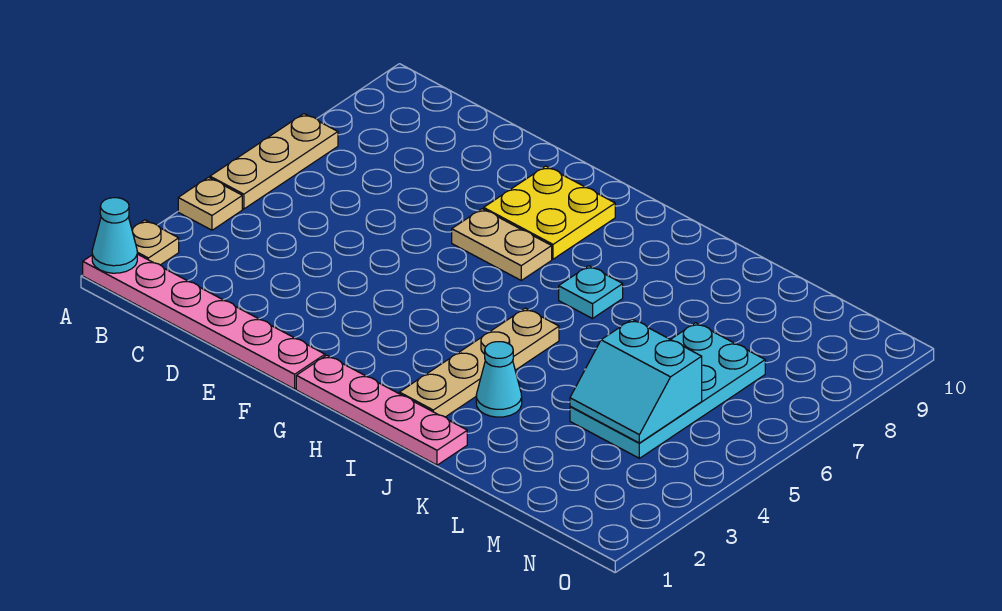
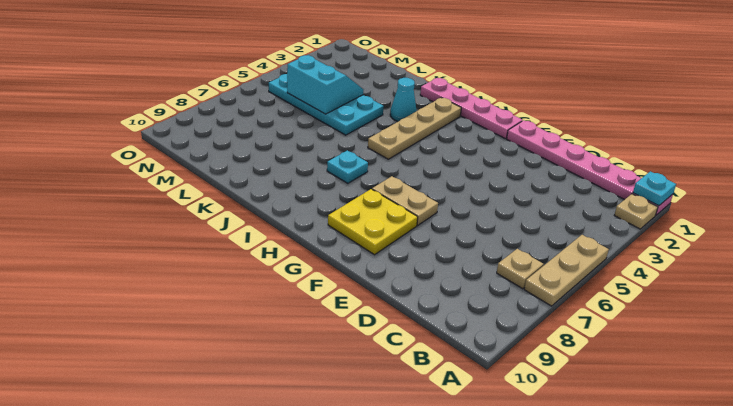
cyan cone A1 level 2 -> cyan plate A1 level 2
tan plate A4 level 1 -> tan plate B7 level 1
cyan plate L4:M7 level 1 -> cyan plate K4:N5 level 1

